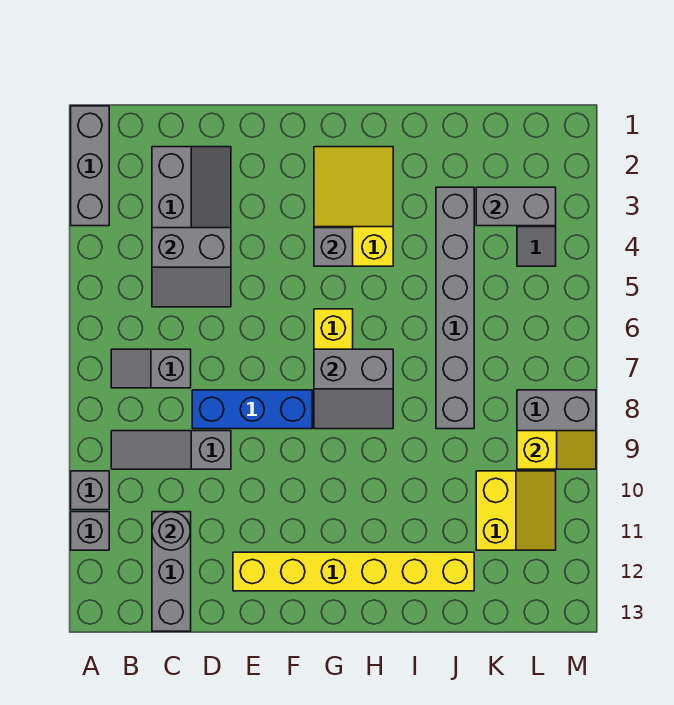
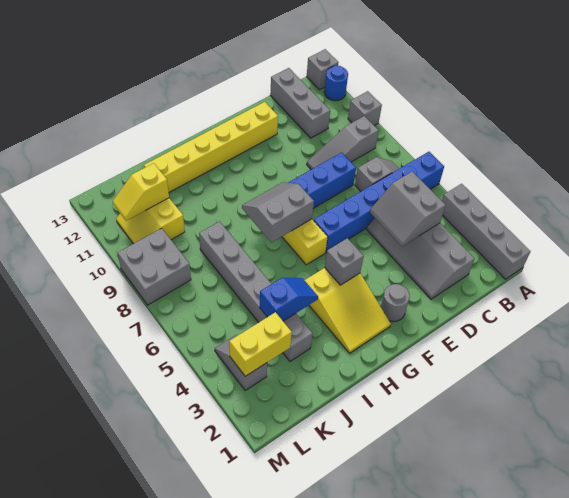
grey brick A1:A3 level 1 -> grey brick A1:A4 level 1
none -> blue brick A6:F6 level 1
grey brick A11 level 1 -> grey brick A13 level 1
none -> blue round brick A12 level 1
grey slope B9:D9 level 1 top D -> grey slope B9:D9 level 1 top B
grey slope C4:D5 level 2 top 4 -> grey slope C4:D5 level 2 top C
grey round brick C11 level 2 -> grey round brick F2 level 1
none -> blue slope I4:J4 level 2 top J
grey brick K3:L3 level 2 -> yellow brick K3:L3 level 2
yellow slope L9:M9 level 2 top L -> yellow slope K11:L11 level 2 top K

